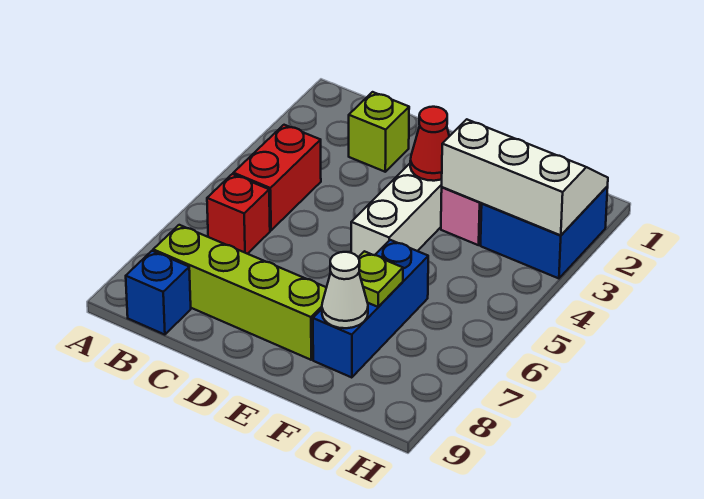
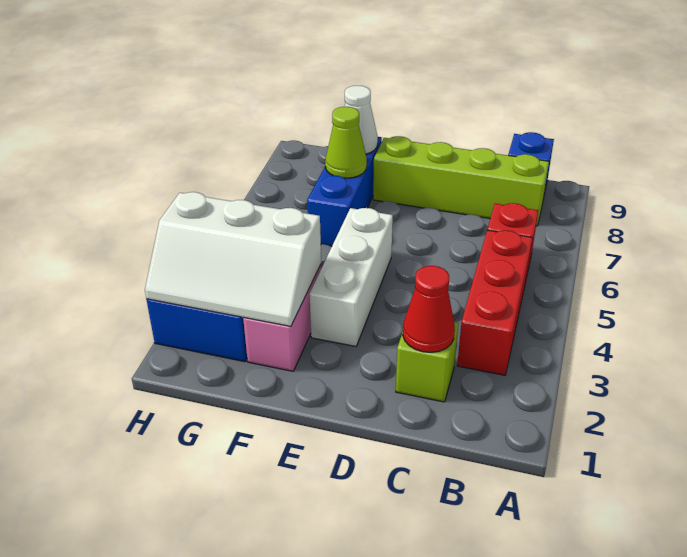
red brick B4:B5 level 1 -> red brick B3:B5 level 1
red cone E3 level 2 -> red cone C2 level 2
lime plate F7 level 2 -> lime cone F7 level 2

